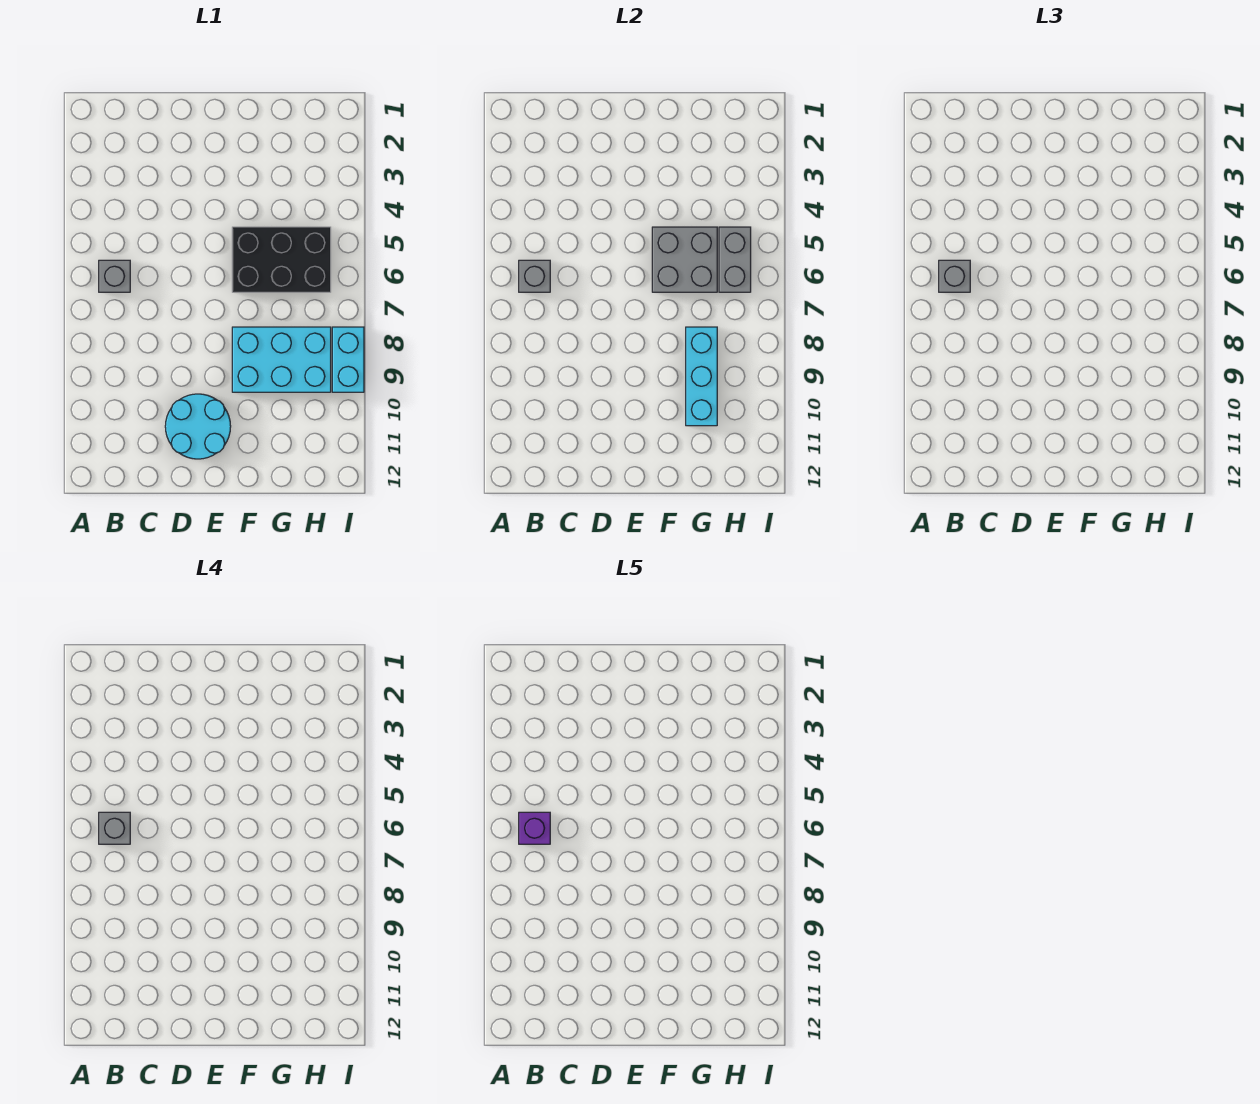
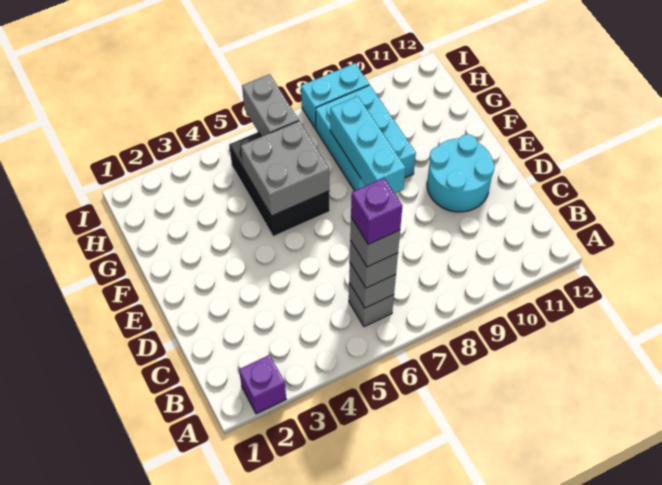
none -> purple brick A2 level 1
cyan brick G8:G10 level 2 -> cyan brick E8:G8 level 2
grey brick H5:H6 level 2 -> grey brick H6:I6 level 2

